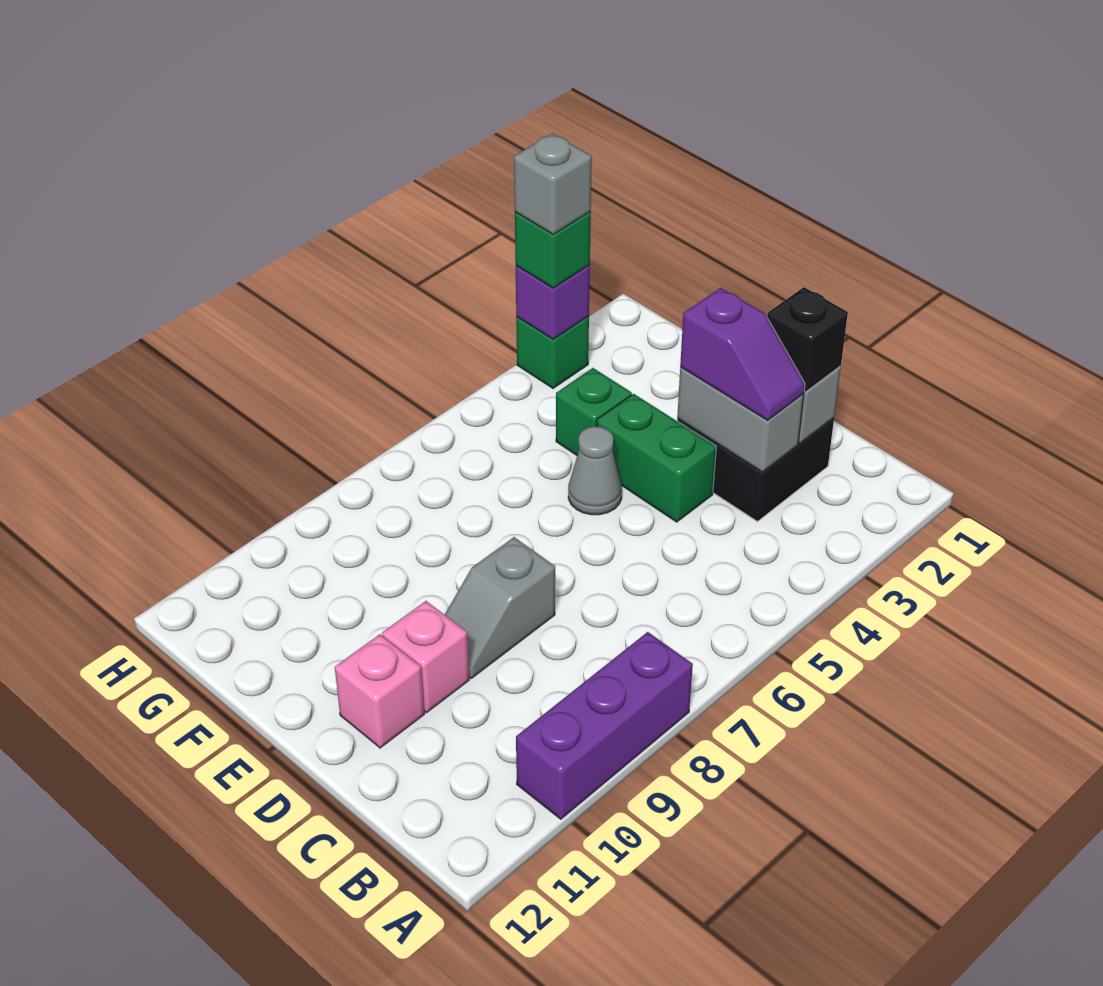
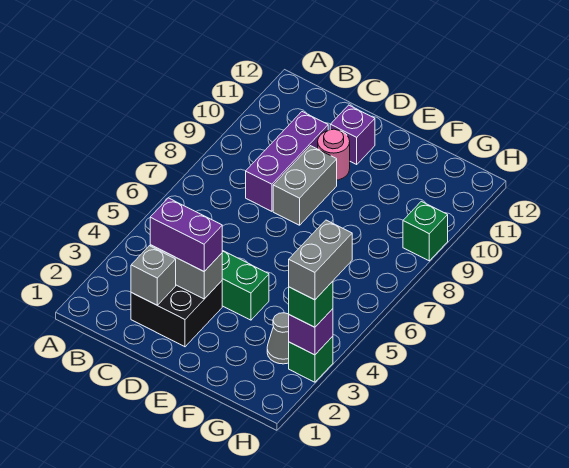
purple brick A8:A10 level 1 -> purple brick C8:C10 level 1
black brick C2 level 3 -> none
purple slope C3:D3 level 3 top D -> purple brick C3:D3 level 3
grey slope D8:D9 level 1 top 8 -> grey brick D8:D9 level 1
pink brick D10 level 1 -> pink round brick D10 level 1
pink brick D11 level 1 -> purple brick D11 level 1
grey cone E5 level 1 -> grey cone G3 level 1
green brick F4 level 1 -> green brick H9 level 1
grey brick H3 level 4 -> grey brick H3:H4 level 4

